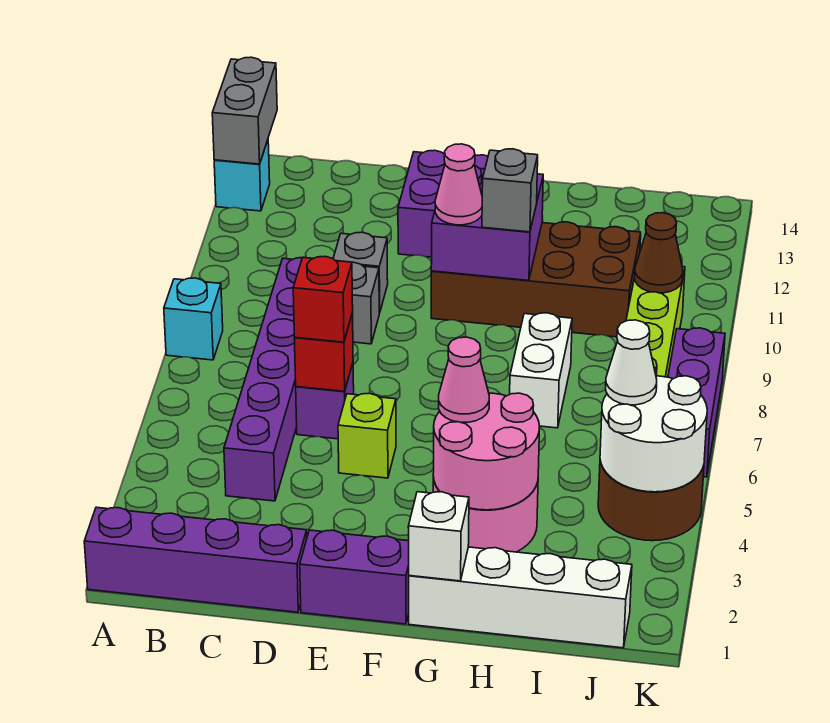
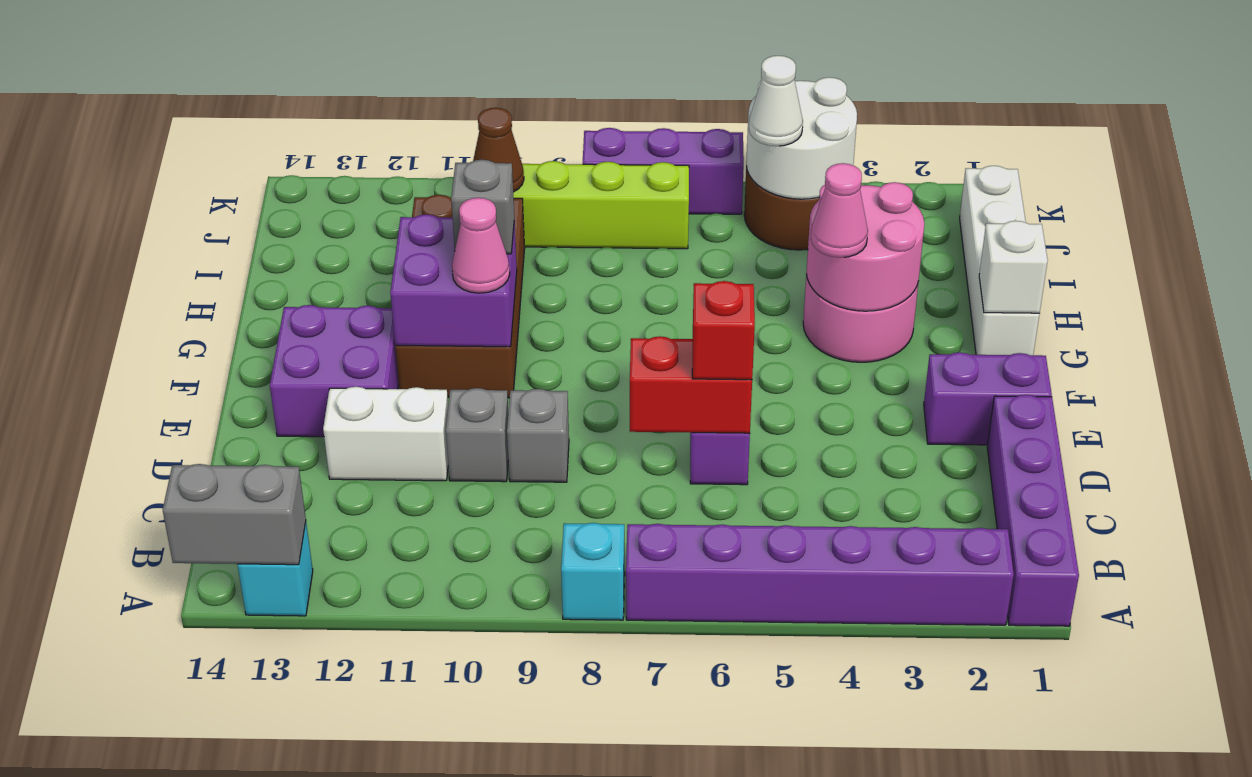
purple brick C4:C9 level 1 -> purple brick A2:A7 level 1
red brick D6 level 2 -> red brick D6:D7 level 2
purple brick E1:F1 level 1 -> purple brick E1:E2 level 1
lime brick E5 level 1 -> none
white brick H7:H8 level 1 -> white brick D11:D12 level 1

